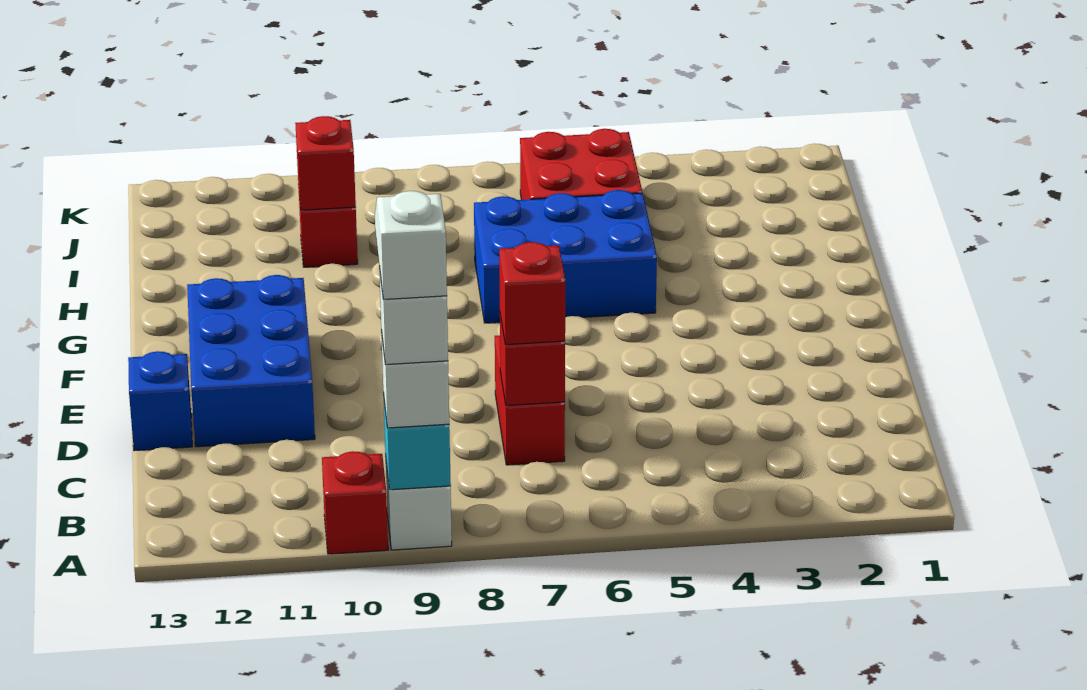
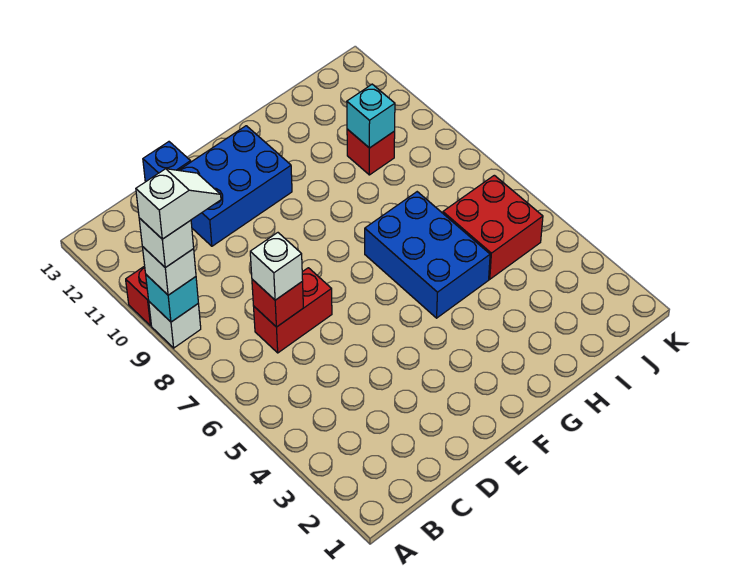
red brick C7 level 3 -> white brick C7 level 3
red brick I10 level 2 -> cyan brick I10 level 2

